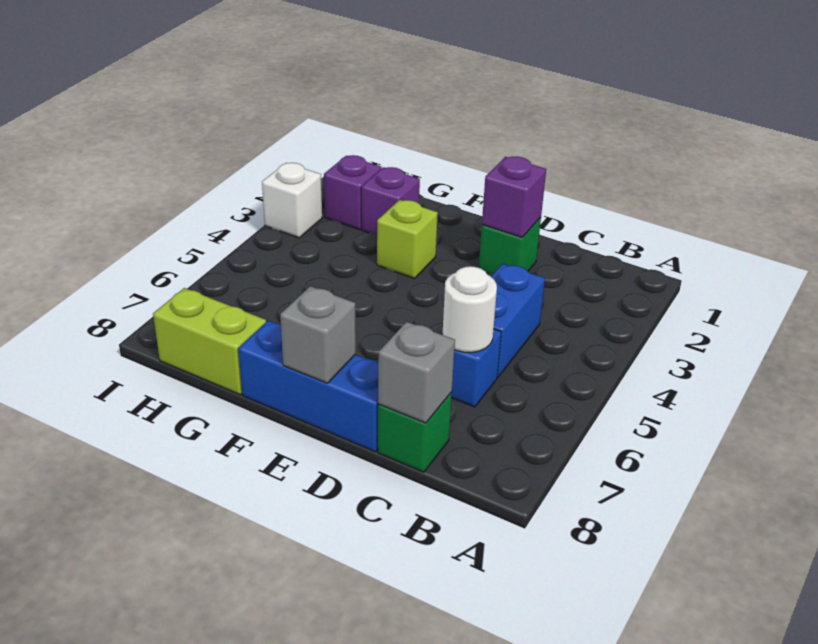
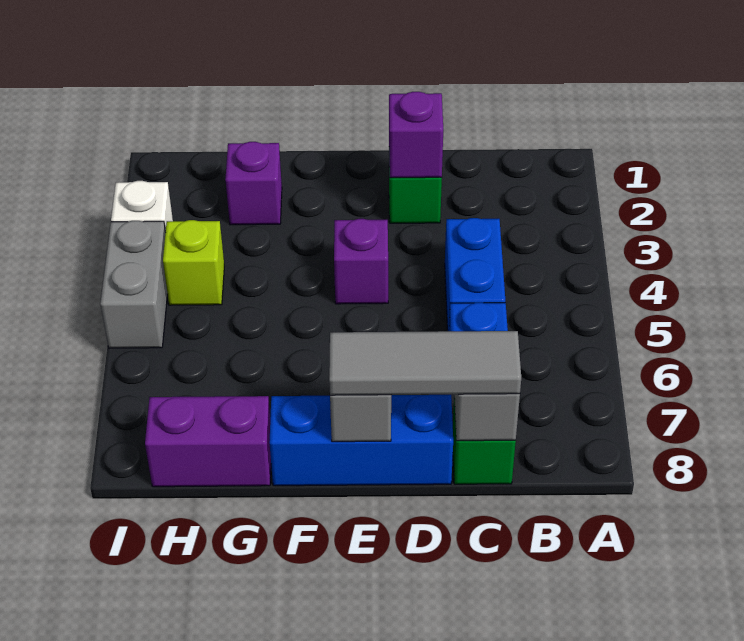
white round brick C6 level 2 -> none
none -> grey tile C8:E8 level 3
lime brick F3 level 1 -> lime brick H4 level 1
lime brick G8:H8 level 1 -> purple brick G8:H8 level 1
purple brick H2 level 1 -> purple brick E4 level 1
none -> grey brick I4:I5 level 1

